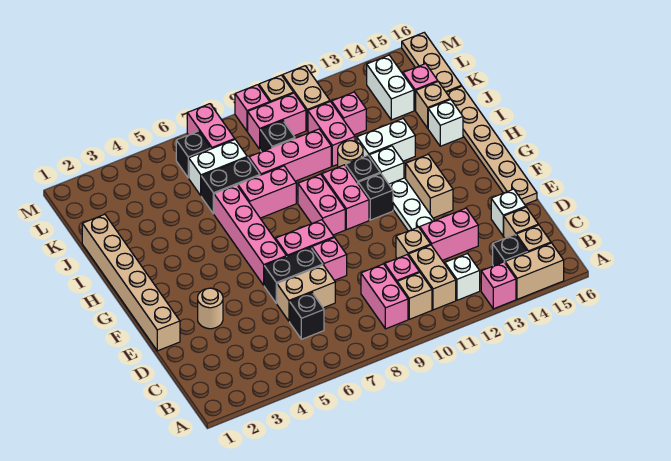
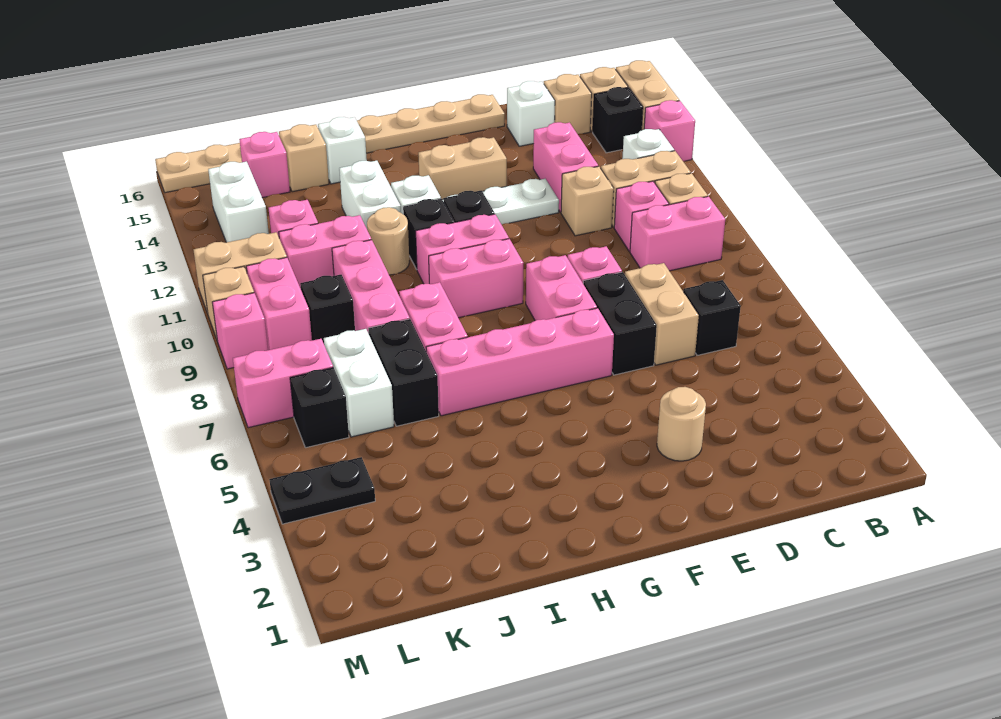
tan brick E1:J1 level 1 -> none
white brick K14:L14 level 1 -> white brick L13:L14 level 1
none -> black plate L4:M4 level 1

